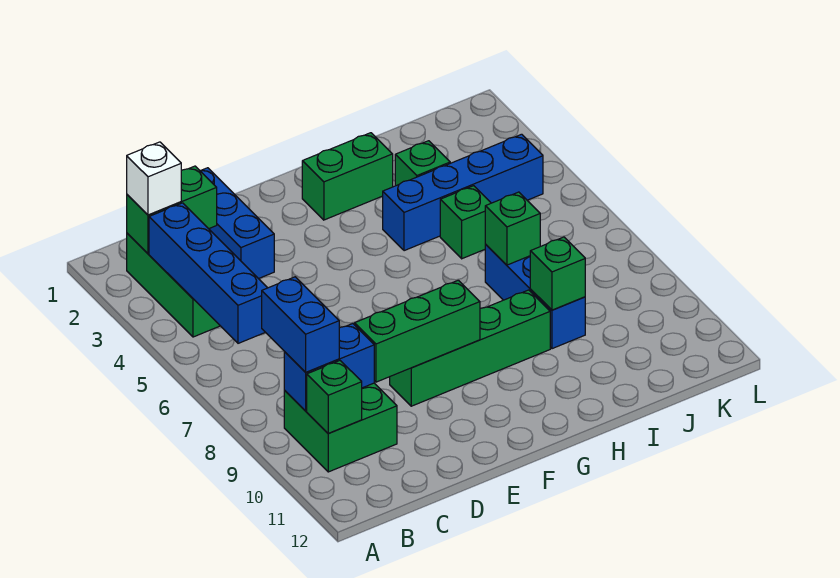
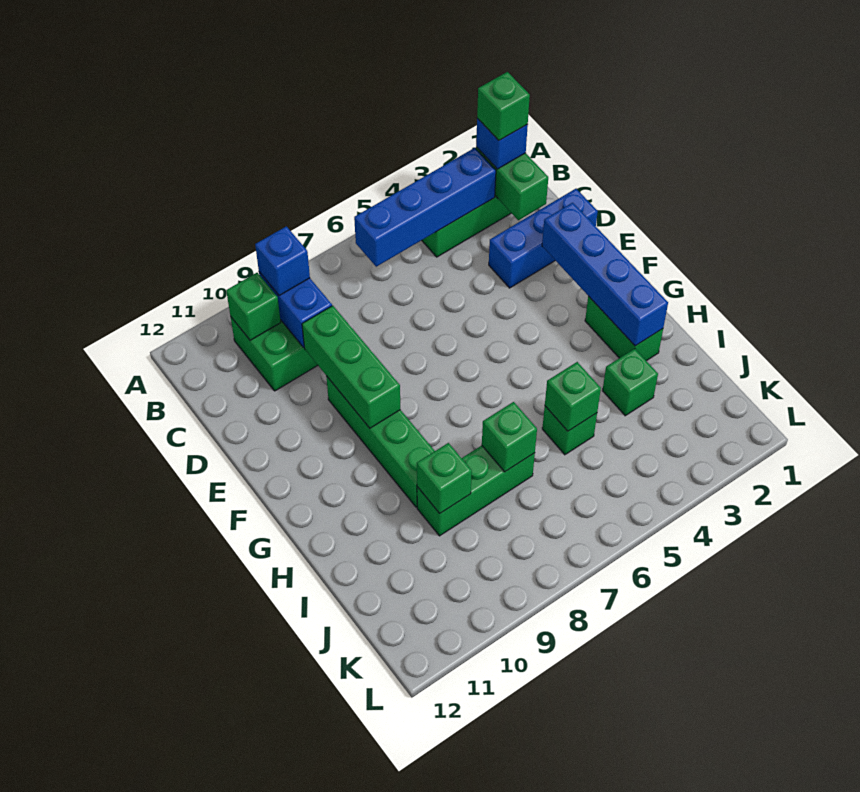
white brick B2 level 3 -> blue brick B2 level 3
none -> green brick B2 level 4
blue brick B8:B9 level 3 -> blue brick B9 level 3
blue brick H4:K4 level 1 -> blue brick E2:H2 level 2
none -> green brick I5 level 2
blue brick I7:I9 level 1 -> green brick I7:I9 level 1

